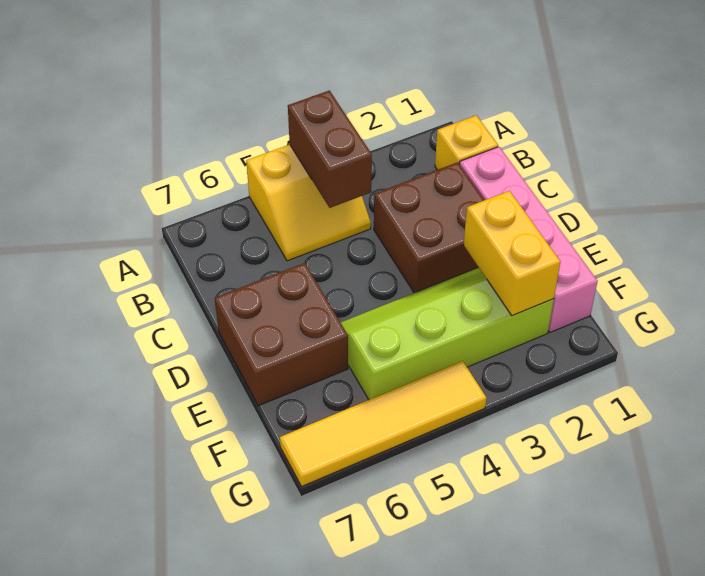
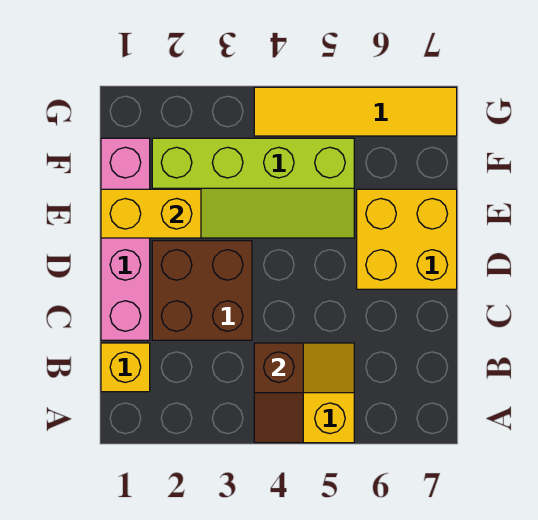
brown brick A4:B4 level 2 -> brown slope A4:B4 level 2 top B
brown brick D6:E7 level 1 -> yellow brick D6:E7 level 1
yellow brick E2:F2 level 2 -> yellow brick E1:E2 level 2

